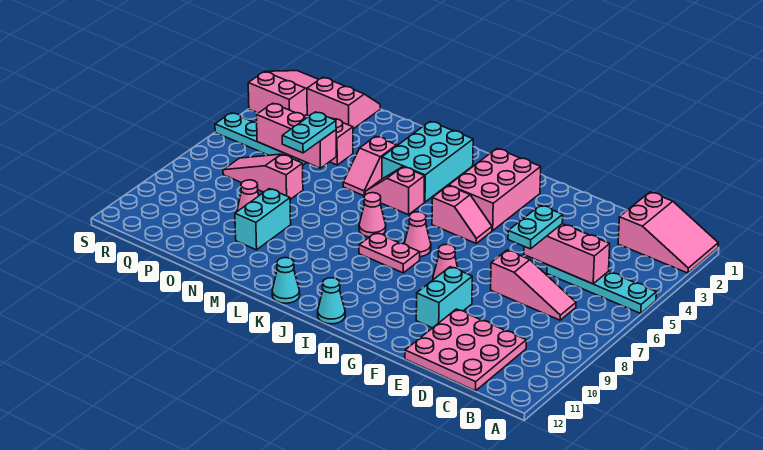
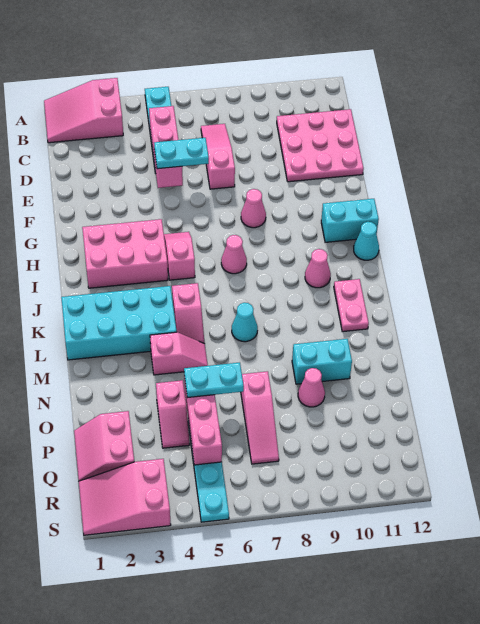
pink slope A1:C2 level 1 top C -> pink slope A1:B3 level 1 top 3
cyan brick F9:F10 level 1 -> cyan brick H11:H12 level 1
pink plate I8:J8 level 1 -> pink plate K11:L11 level 1
cyan brick K2:L4 level 1 -> cyan brick K1:L4 level 1
pink cone K7 level 1 -> pink cone J10 level 1
cyan cone K12 level 1 -> cyan cone L7 level 1

